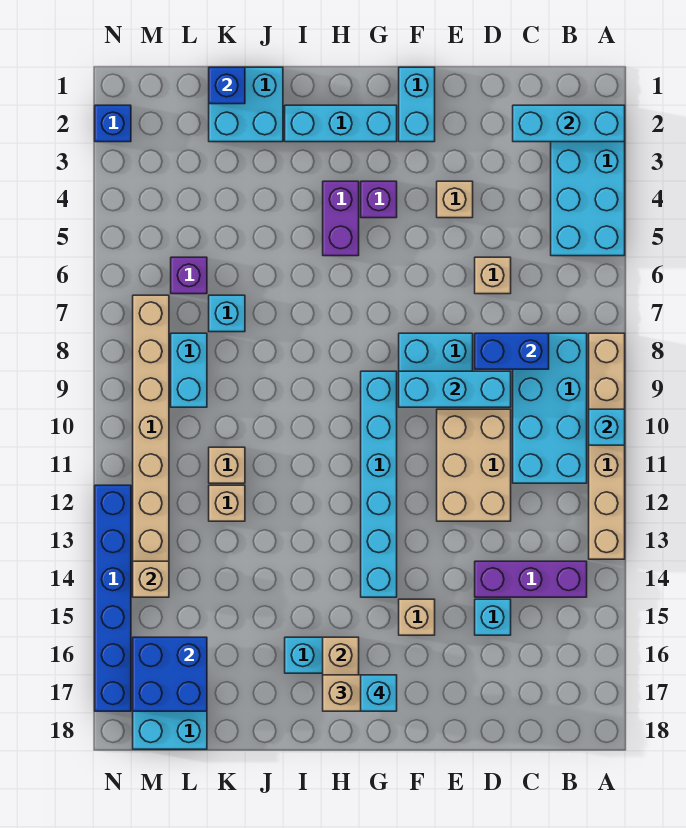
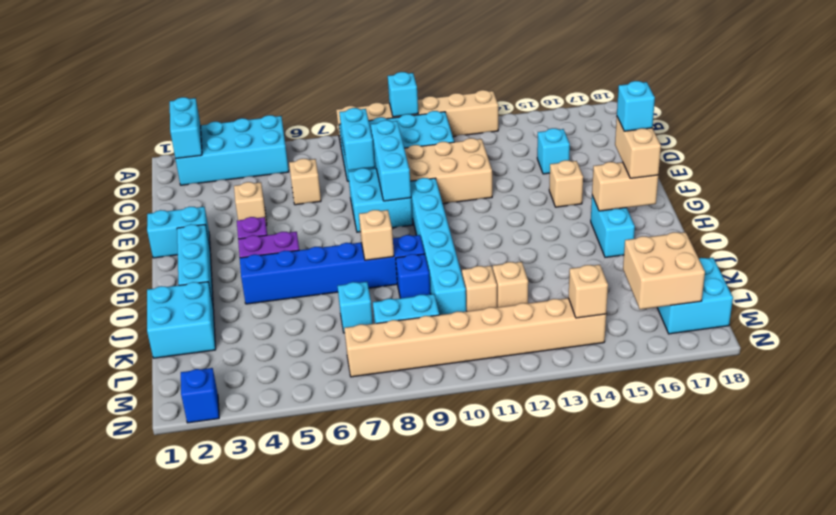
cyan brick A2:C2 level 2 -> cyan brick A2:B2 level 2
purple brick B14:D14 level 1 -> none
blue brick C8:D8 level 2 -> cyan brick C8:D8 level 2
cyan brick G9:G14 level 1 -> cyan brick F10:K10 level 1
none -> tan brick I8 level 2
blue brick K1 level 2 -> blue brick J9 level 1
purple brick L6 level 1 -> none
blue brick L16:M17 level 2 -> tan brick L16:M17 level 2
blue brick N12:N17 level 1 -> blue brick I4:I9 level 1

